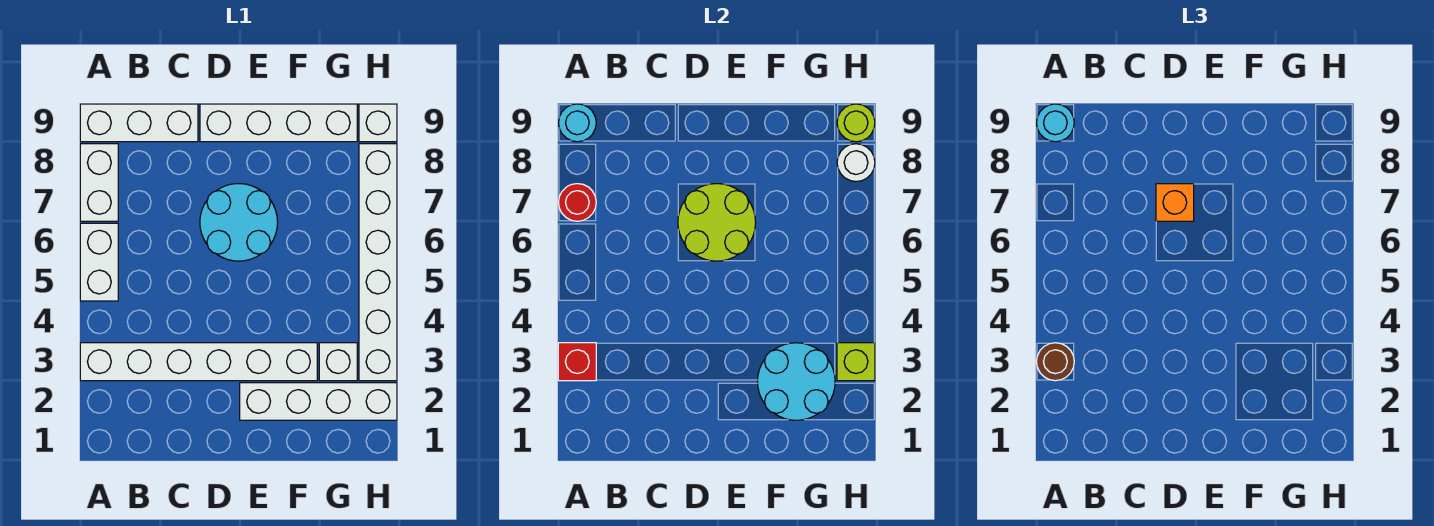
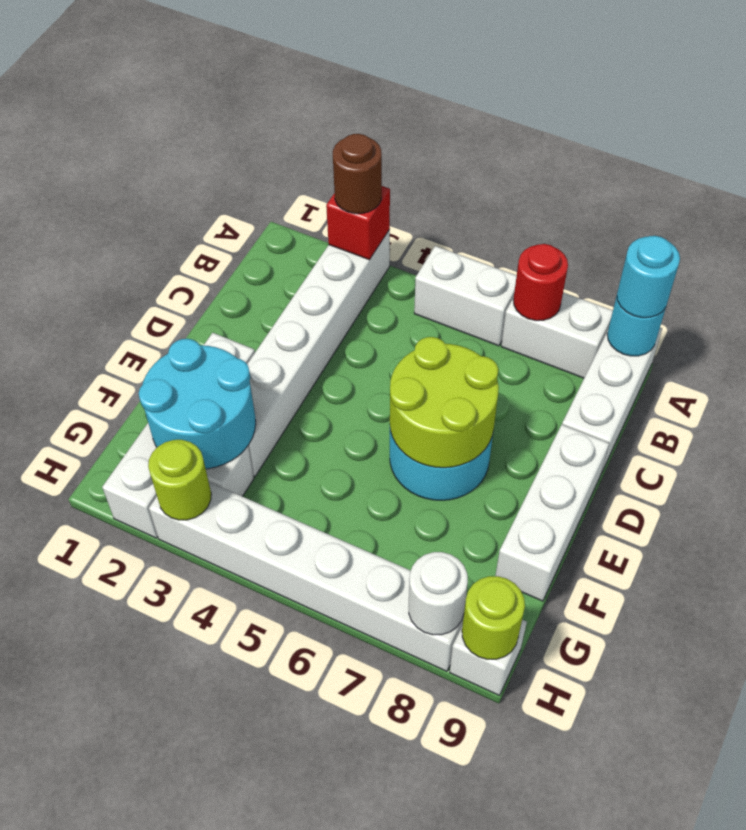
orange brick D7 level 3 -> none
white brick D9:G9 level 1 -> white brick D9:F9 level 1
lime brick H3 level 2 -> lime round brick H3 level 2

